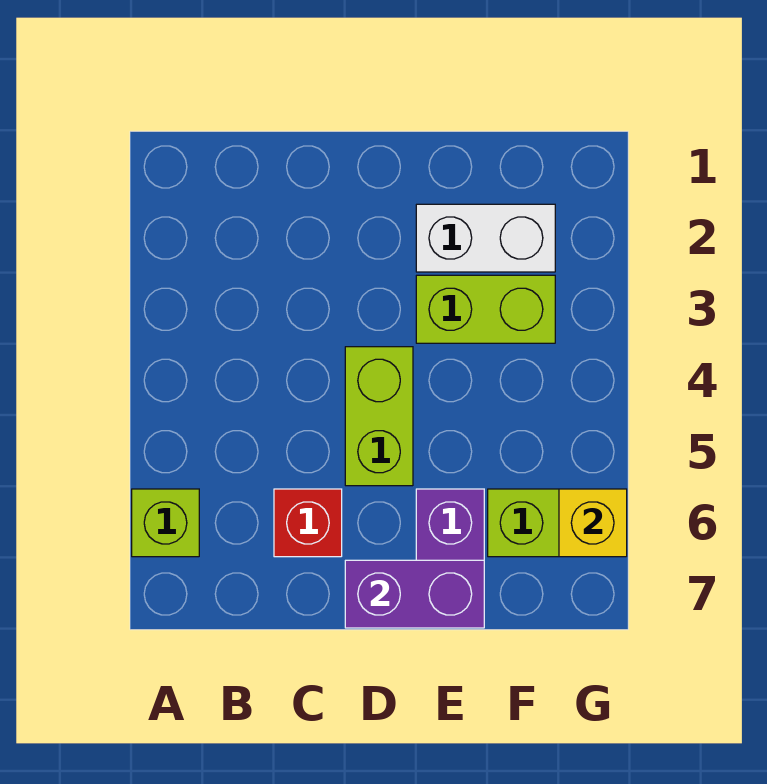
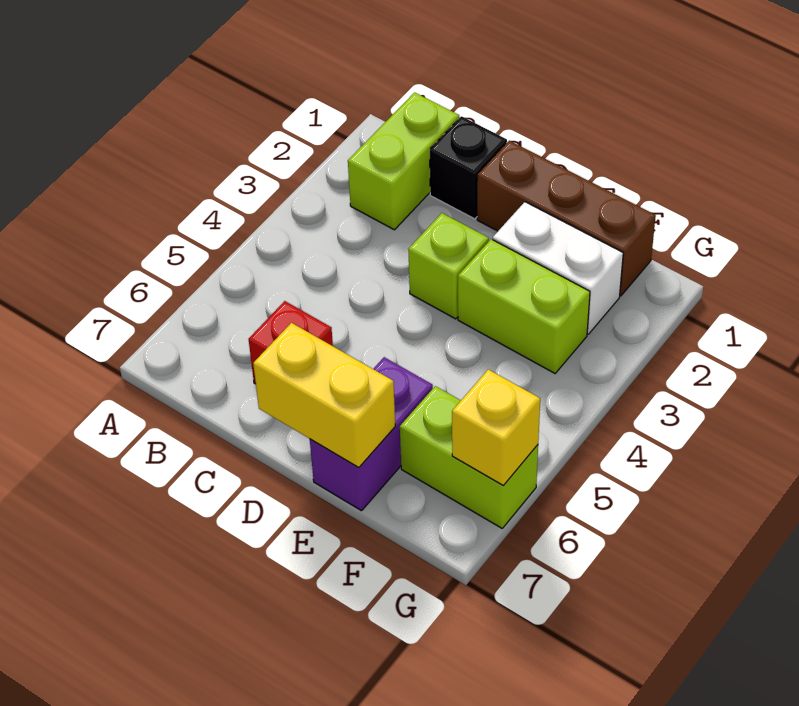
lime brick A6 level 1 -> lime brick D3 level 1
none -> black brick C1 level 1
none -> brown brick D1:F1 level 1
lime brick D4:D5 level 1 -> lime brick B1:B2 level 1
purple brick D7:E7 level 2 -> yellow brick D7:E7 level 2

